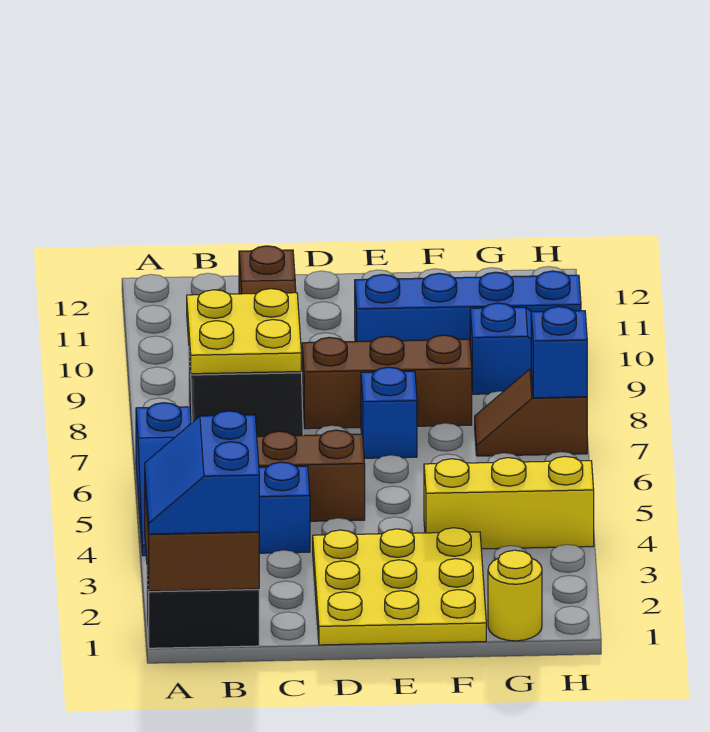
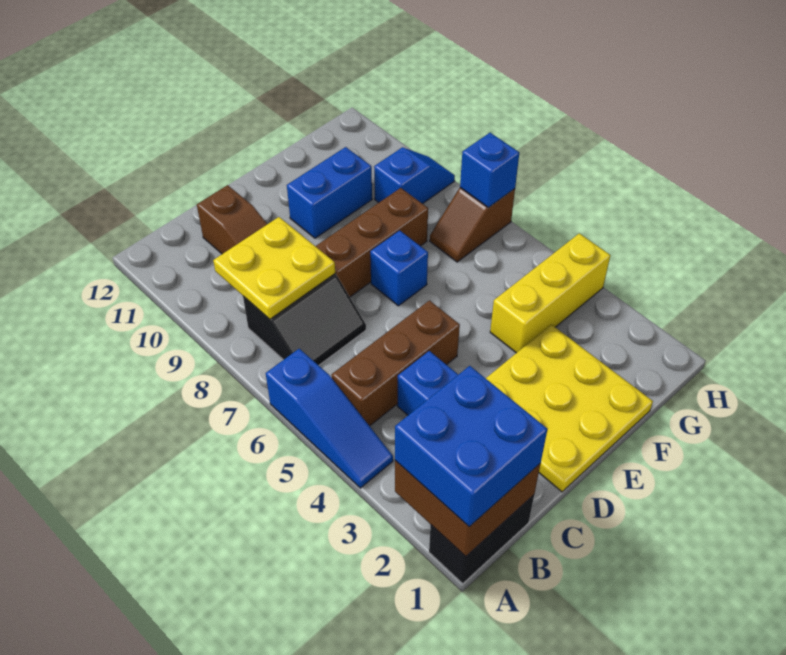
blue slope A1:B2 level 3 top B -> blue brick A1:B2 level 3
blue brick E10:H10 level 1 -> blue brick E10:F10 level 1
yellow round brick G1 level 1 -> none

